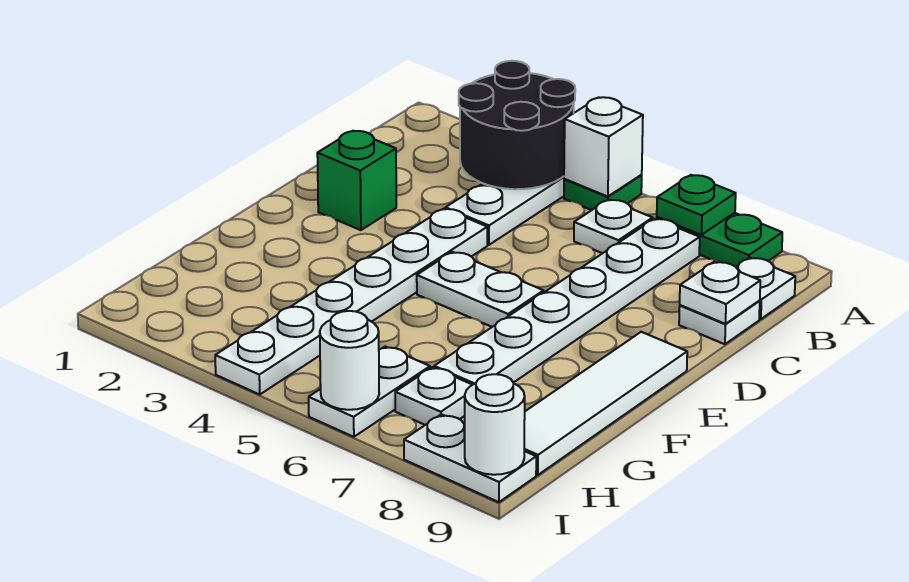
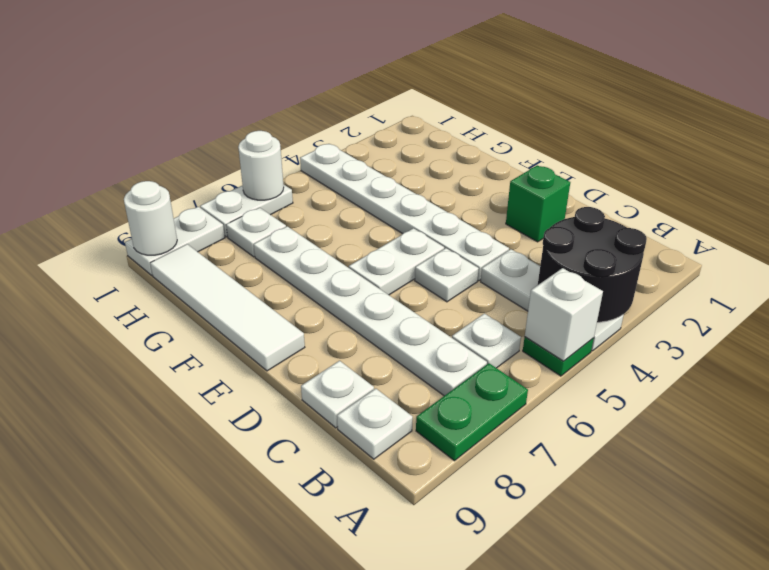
green plate A7 level 2 -> none
white plate C9 level 2 -> white plate D5 level 1
white plate H6:I6 level 1 -> white plate I6:I7 level 1

